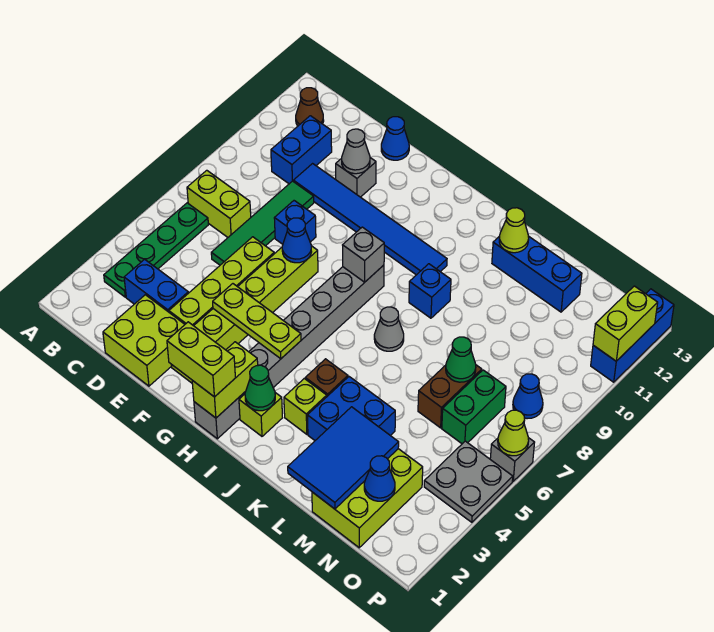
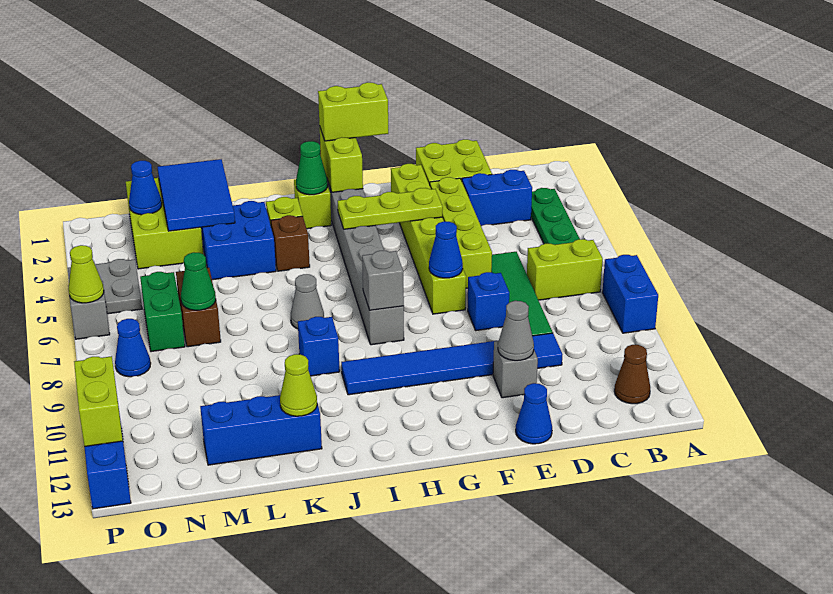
blue brick C10:C11 level 1 -> blue brick A8:A9 level 1

